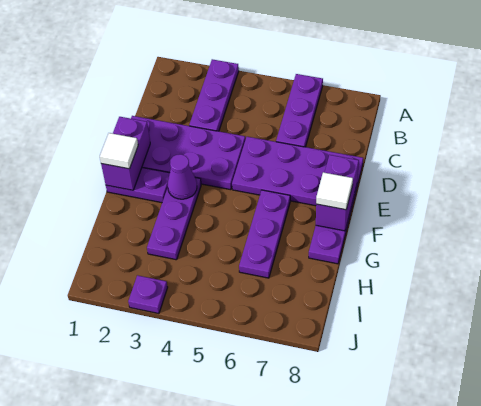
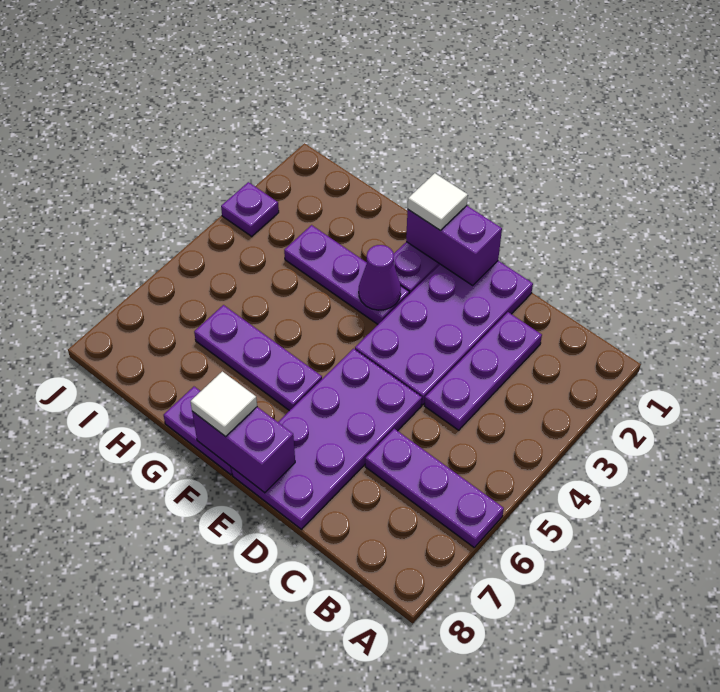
purple plate A3:C3 level 1 -> purple plate C2:C4 level 1

